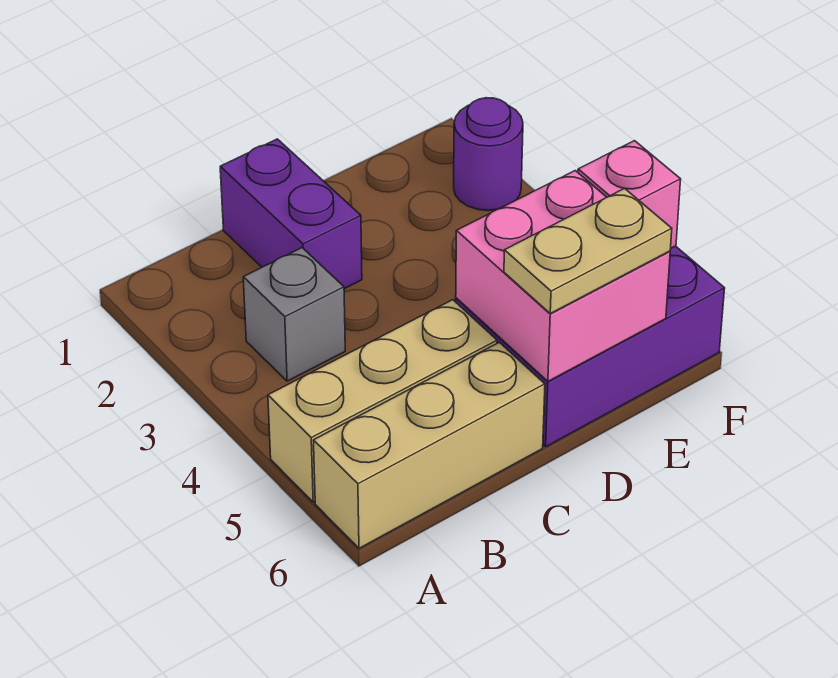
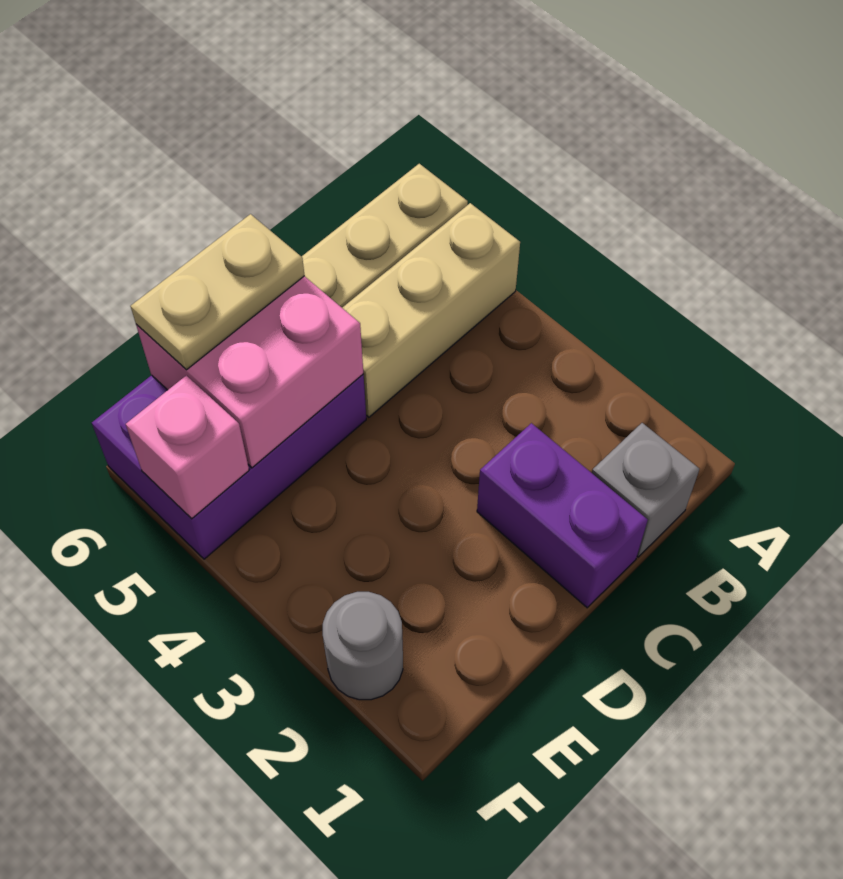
grey brick B3 level 1 -> grey brick B1 level 1
purple round brick F2 level 1 -> grey round brick F2 level 1

